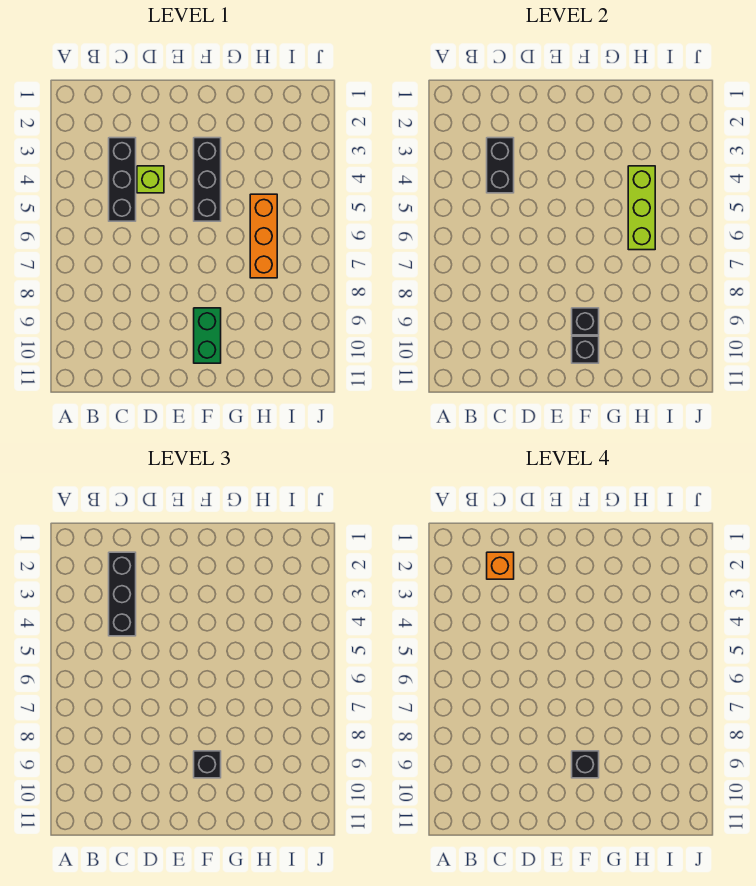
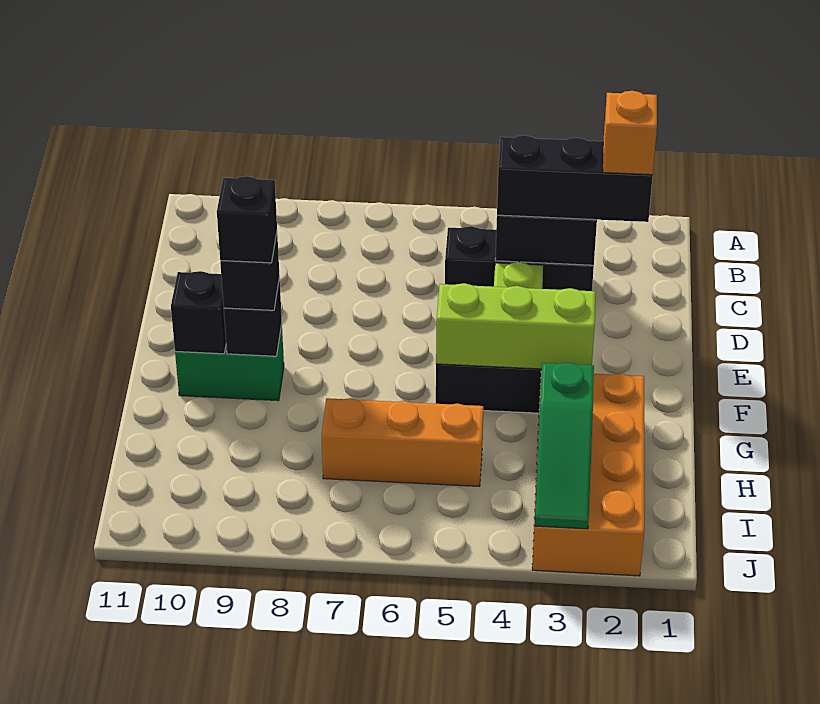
none -> orange brick G2:J3 level 1
none -> green slope H3:J3 level 2 top H
lime brick H4:H6 level 2 -> lime brick F3:F5 level 2

